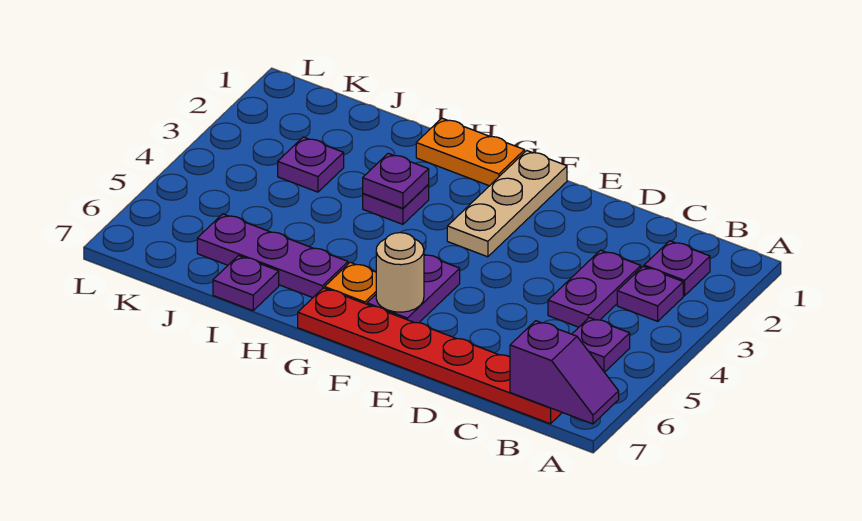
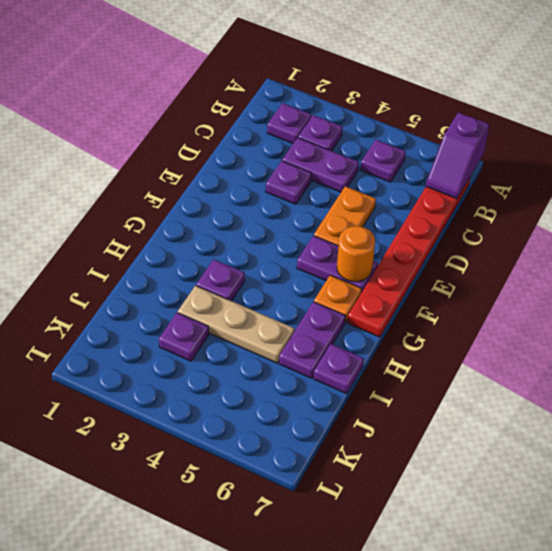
purple slope A7:B7 level 2 top B -> purple slope A7:B7 level 2 top A
tan plate F1:F3 level 1 -> tan plate I3:I5 level 1
tan round brick F6 level 2 -> orange round brick F6 level 2
orange plate G1:H1 level 1 -> orange plate D5:E5 level 1
purple plate H3 level 2 -> purple plate D3 level 1
purple plate H6:J6 level 1 -> purple plate H6:I6 level 1

